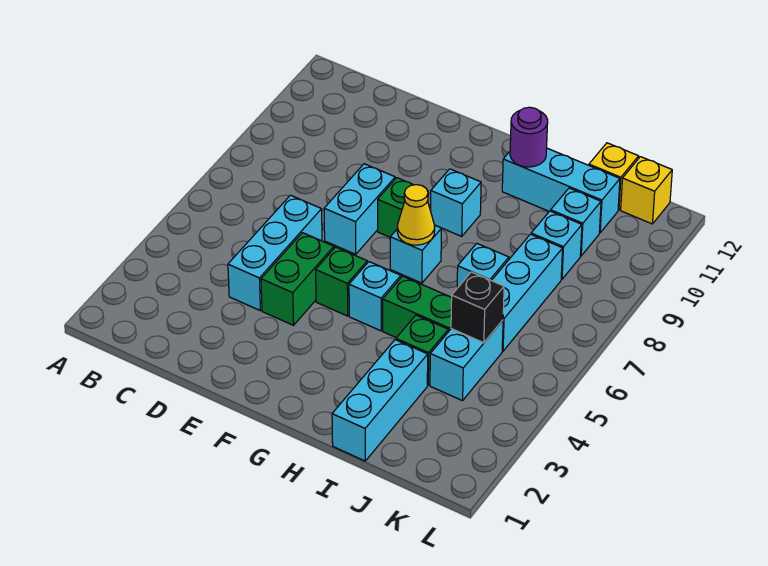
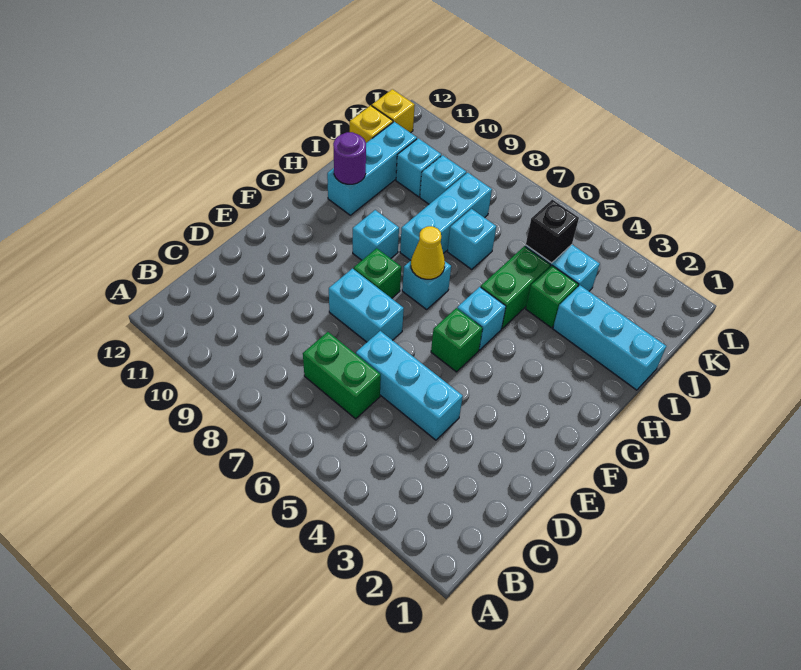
green brick E4:E5 level 1 -> green brick C6:C7 level 1
cyan brick J6:J8 level 1 -> cyan brick H8:J8 level 1

